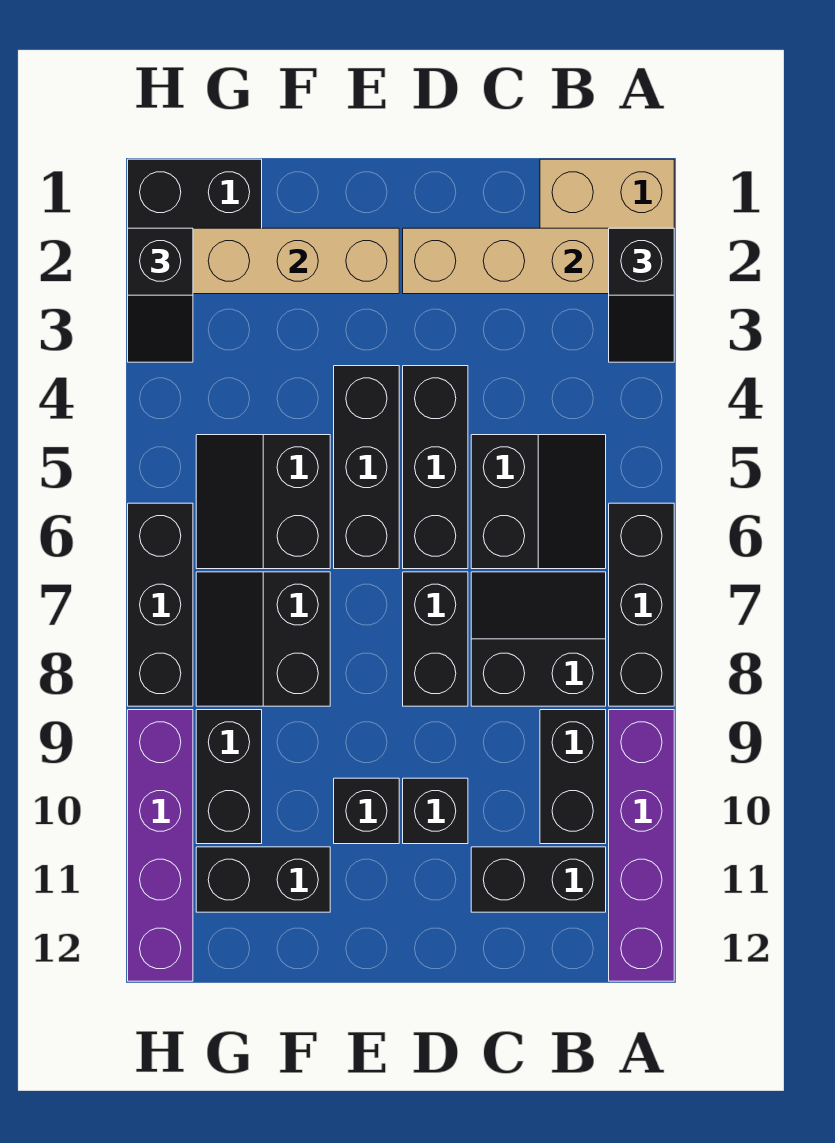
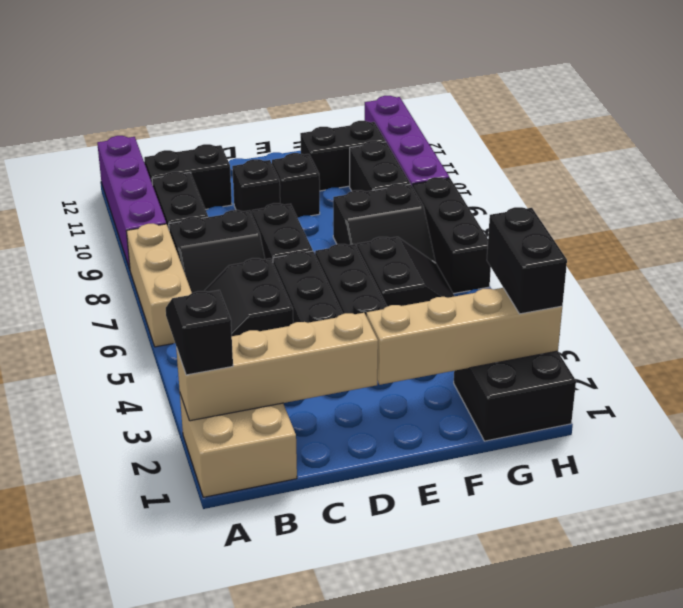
black brick A6:A8 level 1 -> tan brick A6:A8 level 1
black slope F7:G8 level 1 top F -> black slope F7:G8 level 1 top 8
black slope H2:H3 level 3 top 2 -> black brick H2:H3 level 3

